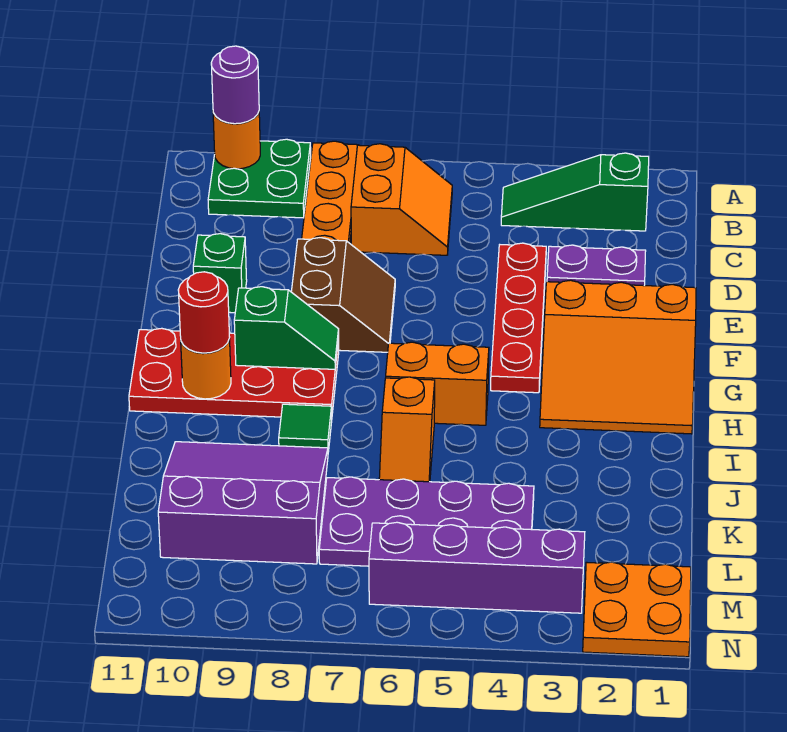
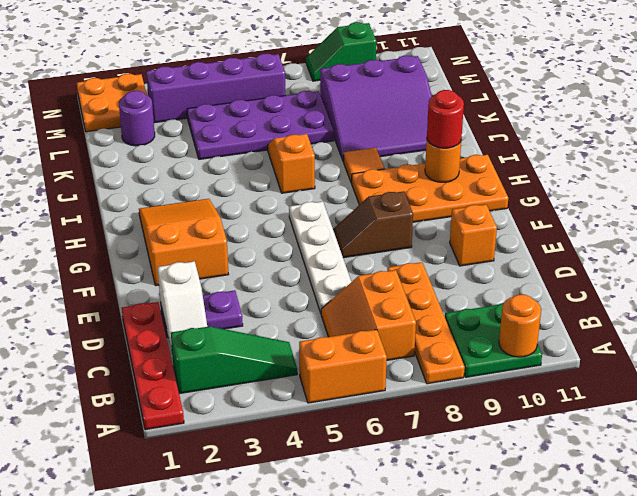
purple round brick A10 level 3 -> purple round brick L2 level 1
none -> white slope C2:D2 level 2 top D
red plate D4:G4 level 1 -> red plate A1:D1 level 1
none -> white plate D6:G6 level 1
brown slope E7:F8 level 1 top 8 -> brown slope F7:F8 level 1 top 8
green brick E10 level 1 -> orange brick E10 level 1
orange slope F1:H3 level 1 top F -> orange slope F2:H3 level 1 top F
red plate G8:H11 level 1 -> orange plate G8:H11 level 1
green slope G8:G9 level 2 top 9 -> green slope N8:N9 level 1 top 9
orange brick H5:H6 level 1 -> orange brick A5:A6 level 1
green tile I8 level 1 -> orange tile I8 level 1

